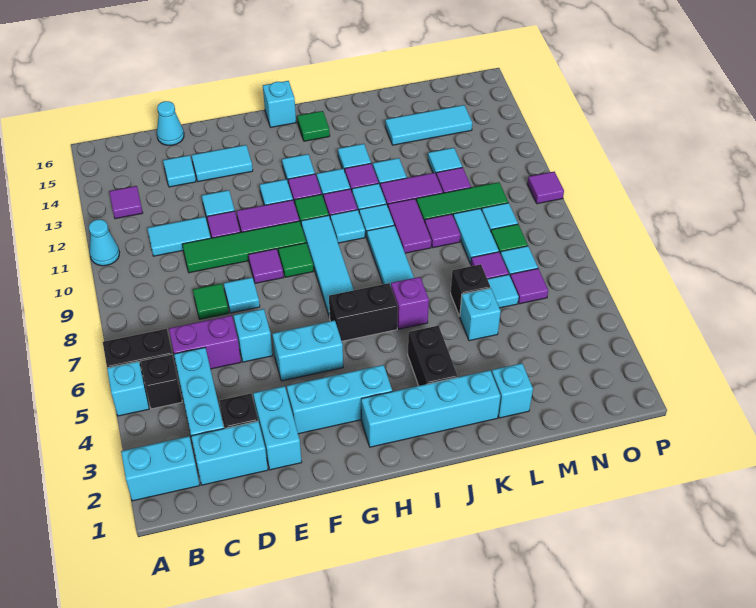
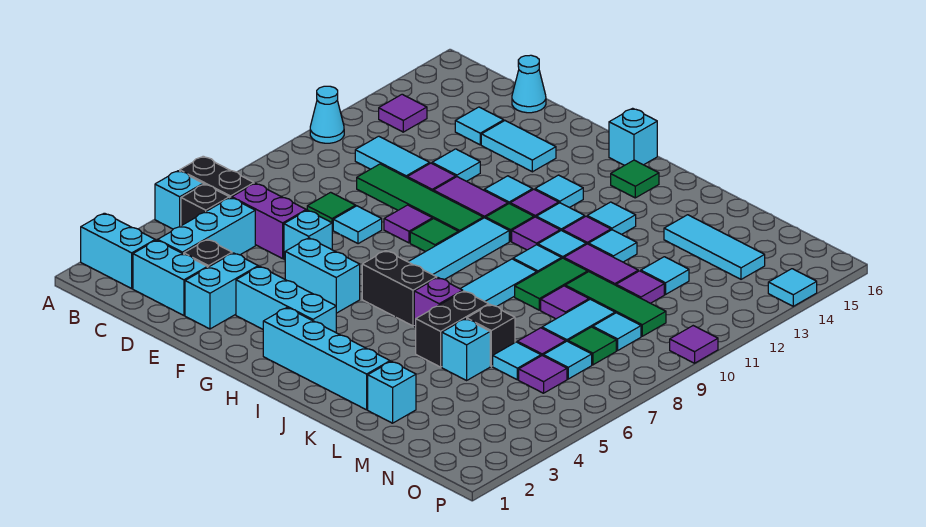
cyan tile I10 level 1 -> cyan tile P14 level 1
black brick J3:J4 level 1 -> black brick K5:K6 level 1
purple tile K9:K10 level 1 -> green tile K9:K10 level 1

